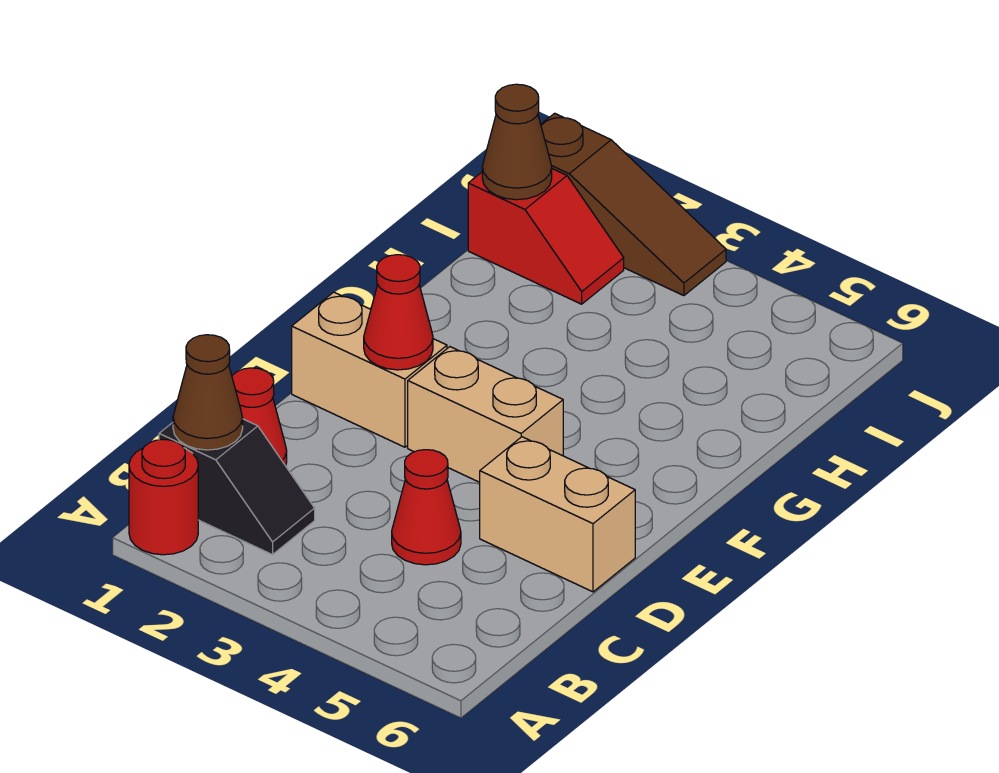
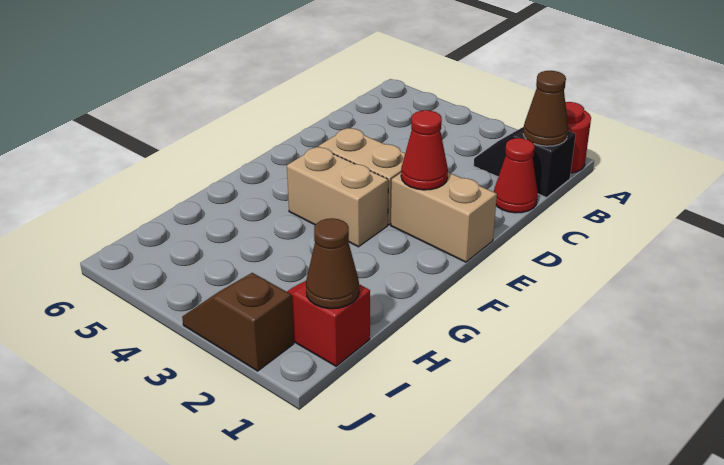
red cone C4 level 1 -> none
tan brick D5:D6 level 1 -> tan brick F3:F4 level 1
brown slope J1:J3 level 1 top 1 -> brown slope J2:J3 level 1 top 2

